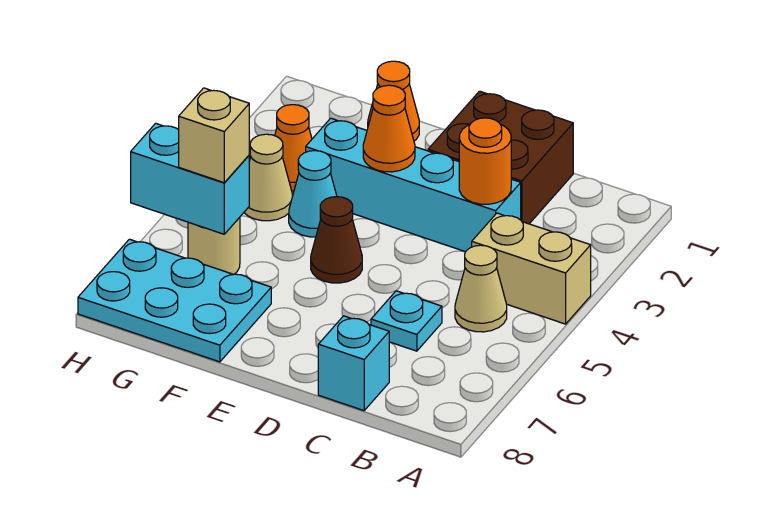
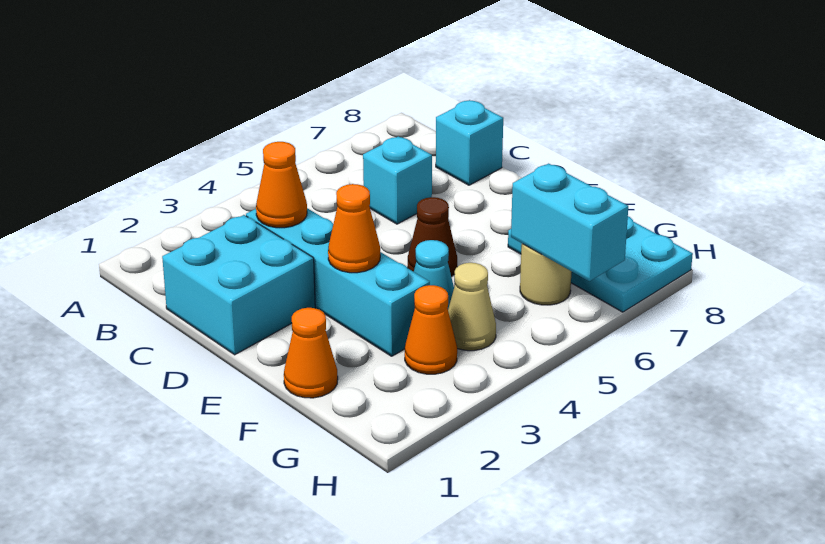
tan brick A4:B4 level 1 -> none
tan cone B5 level 1 -> none
brown brick C1:D2 level 1 -> cyan brick C1:D2 level 1
orange round brick C3 level 2 -> orange cone C3 level 2
cyan plate C6 level 1 -> cyan brick C6 level 1
tan brick G6 level 3 -> none

